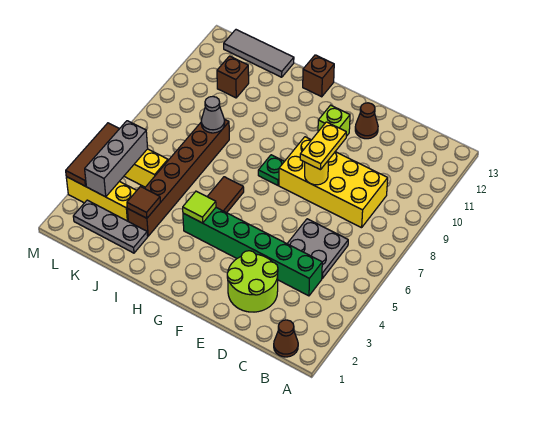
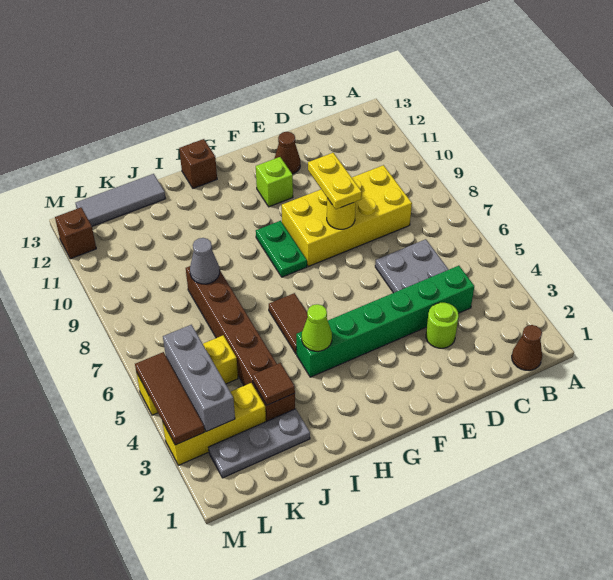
lime round brick D2:E3 level 1 -> lime round brick D3 level 1
green plate G8 level 1 -> green plate G8:G9 level 1
lime tile H4 level 2 -> lime cone H4 level 2
brown brick K11 level 1 -> brown brick M12 level 1

